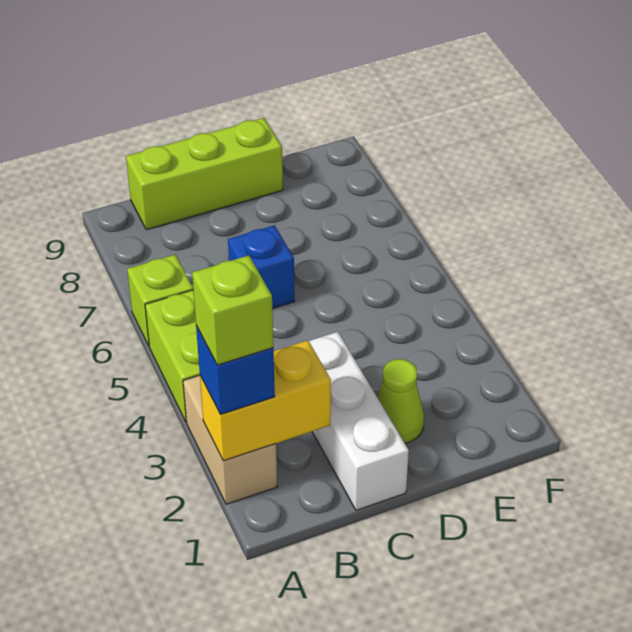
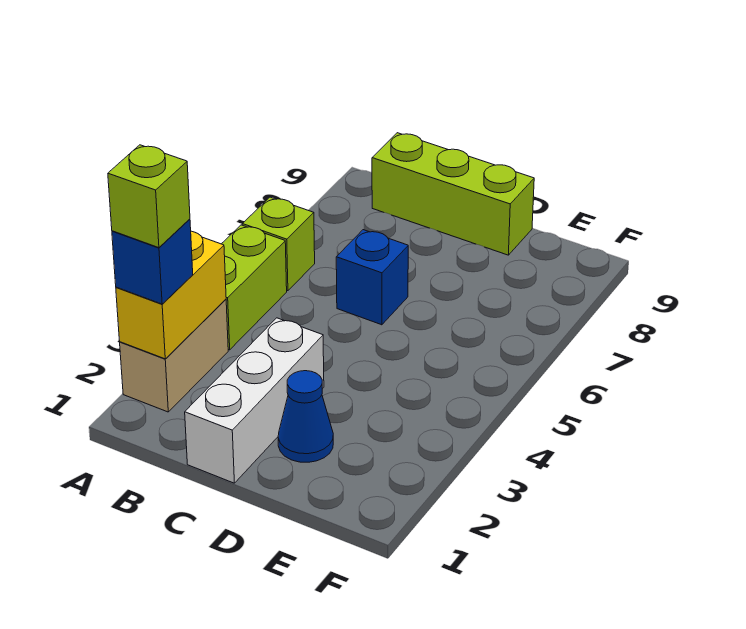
yellow brick A2:B2 level 2 -> yellow brick A2:A3 level 2
lime cone D2 level 1 -> blue cone D2 level 1

